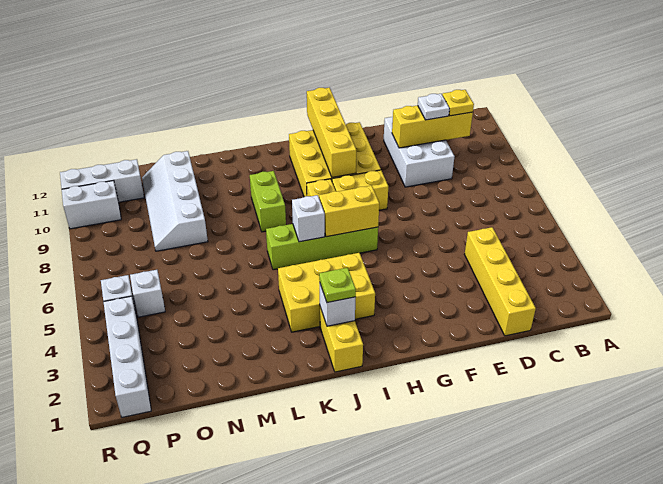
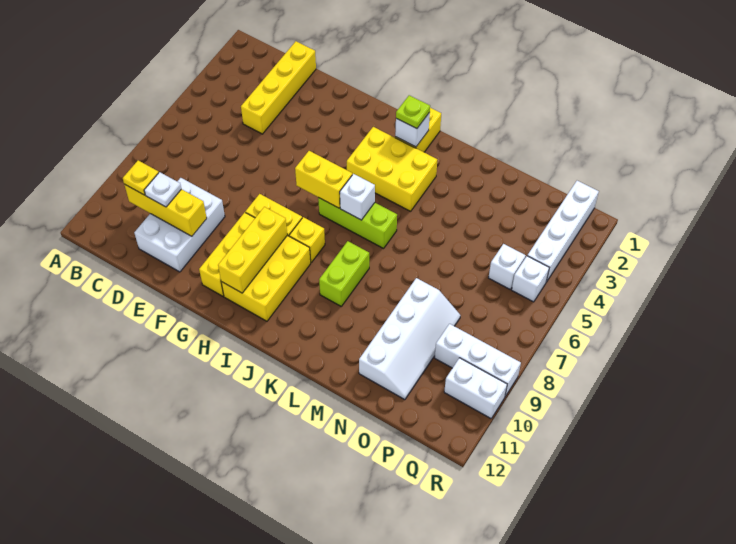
lime brick H6:K6 level 1 -> lime brick I6:K6 level 1
yellow brick H9:H12 level 2 -> yellow brick H9:H11 level 2
white brick P11:R11 level 1 -> white brick P9:R9 level 1

